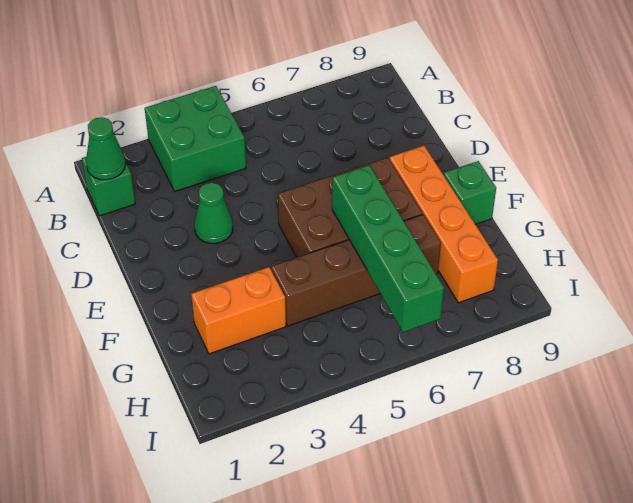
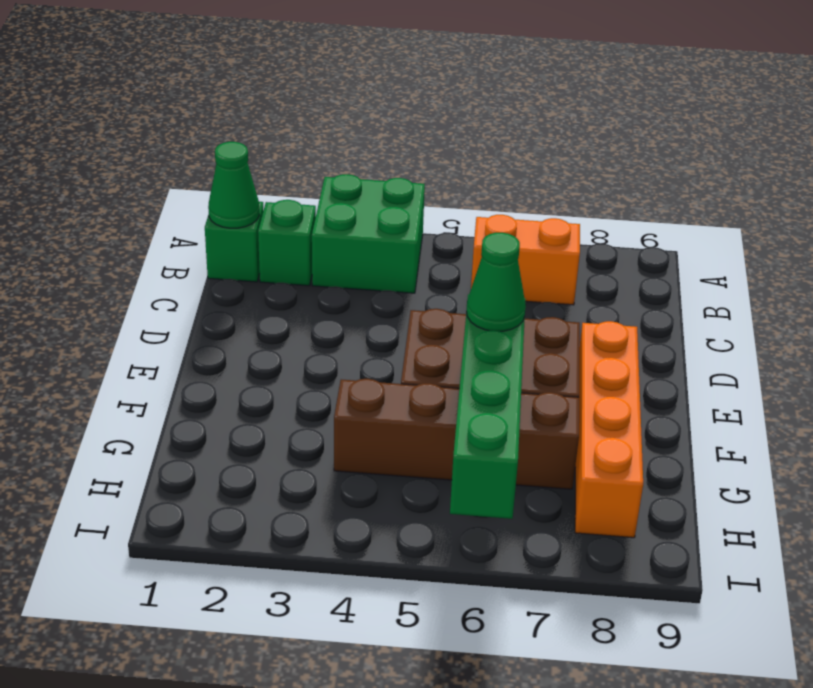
green cone D3 level 1 -> green cone F6 level 3
green brick F9 level 1 -> green brick B2 level 1
orange brick G2:G3 level 1 -> orange brick B6:B7 level 1

